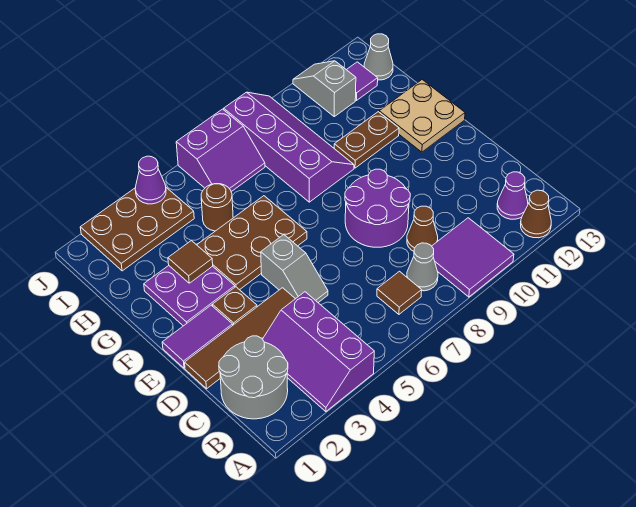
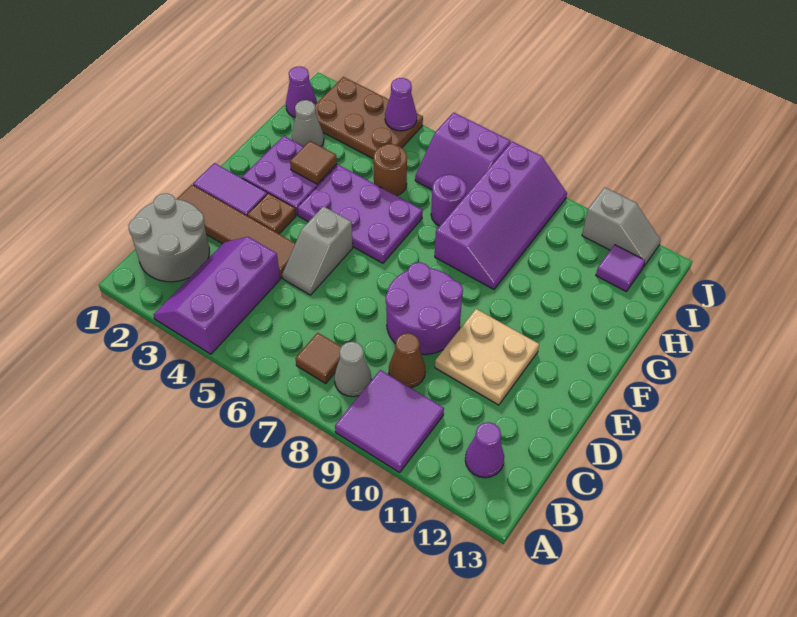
brown cone A12 level 1 -> none
brown plate F4:G6 level 1 -> purple plate F4:G6 level 1
tan plate F12:G13 level 1 -> tan plate D10:E11 level 1
brown plate G10:G11 level 1 -> none
none -> purple round brick H7 level 1
none -> purple cone I1 level 1
grey slope I11:J11 level 1 top I -> grey slope J11:J12 level 1 top 11
grey cone I13 level 1 -> grey cone H2 level 1

